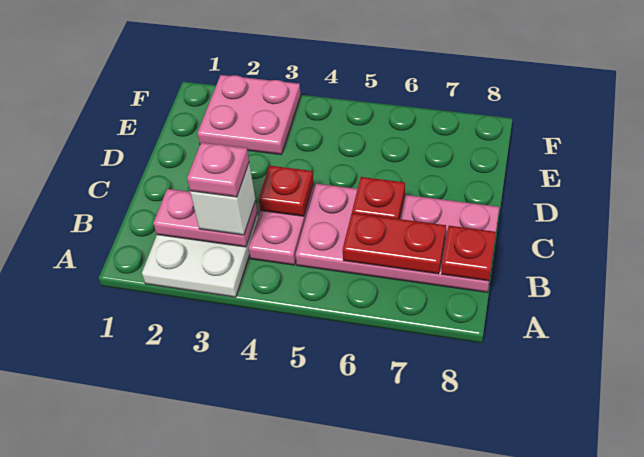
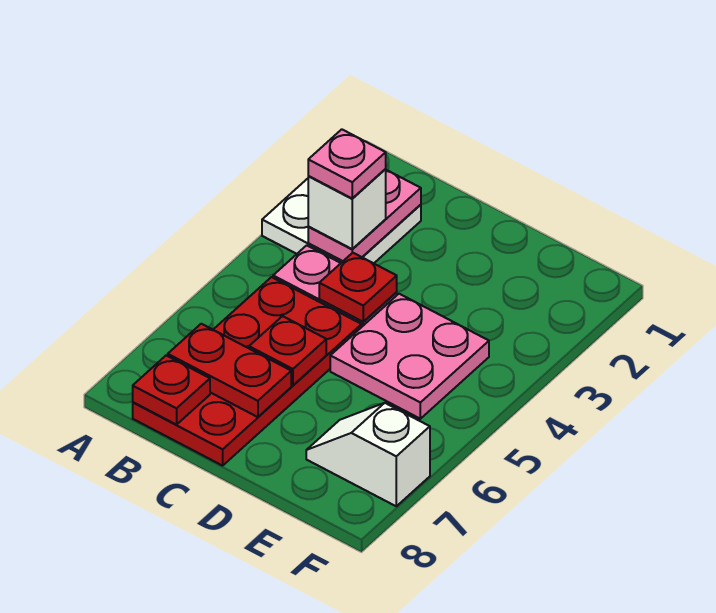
pink plate B5:C8 level 1 -> red plate B5:C8 level 1
red plate B6:B7 level 2 -> red plate B7:C7 level 2
pink plate E2:F3 level 1 -> pink plate D4:E5 level 1
none -> white slope E7:F7 level 1 top F

